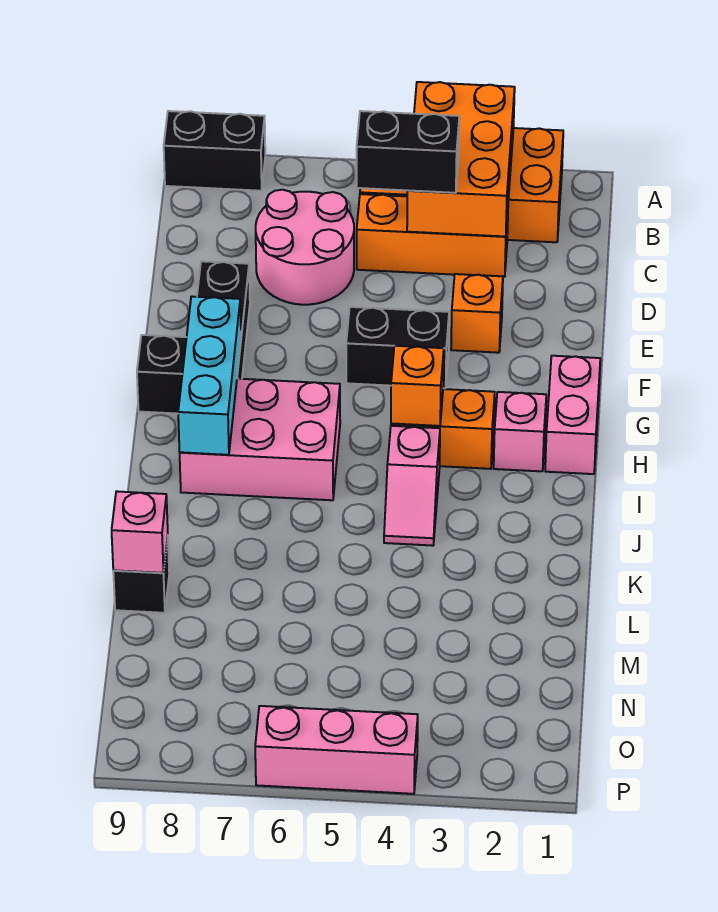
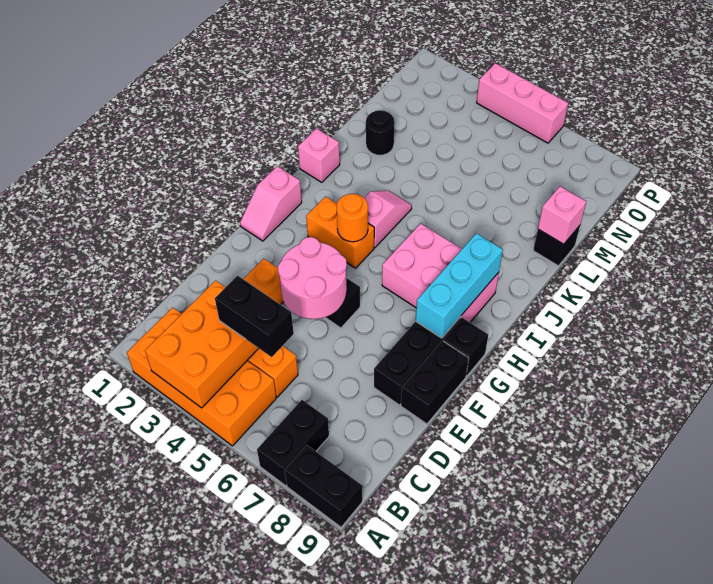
none -> black brick A7:B7 level 1
pink round brick C6:D7 level 1 -> pink round brick E4:F5 level 2
none -> black brick E9:F9 level 1
pink brick G1:H1 level 1 -> pink slope G1:H1 level 1 top H
pink brick H2 level 1 -> pink brick J1 level 1
orange brick H4 level 2 -> orange round brick H4 level 2
none -> black round brick L2 level 1

